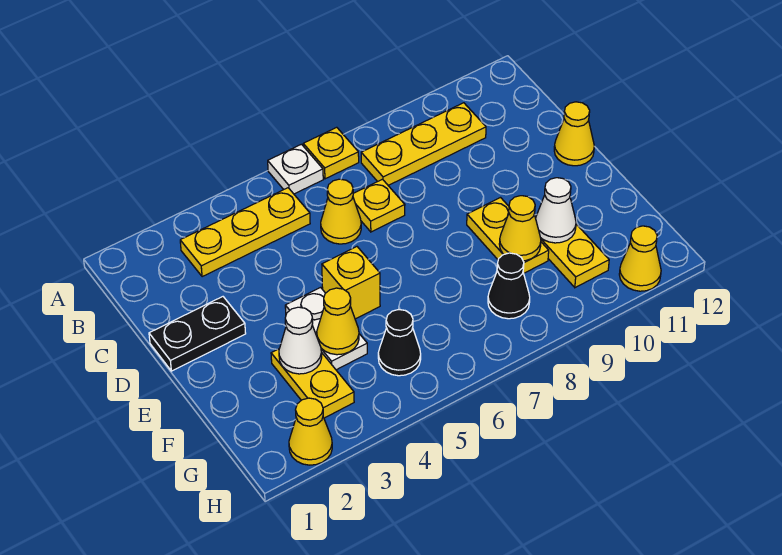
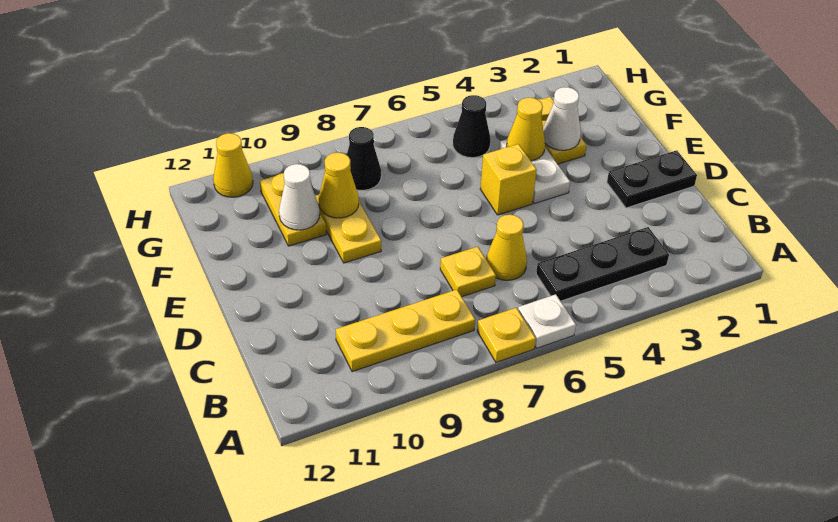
yellow plate B3:B5 level 1 -> black plate B3:B5 level 1
yellow cone D12 level 1 -> none
yellow cone H2 level 1 -> none

